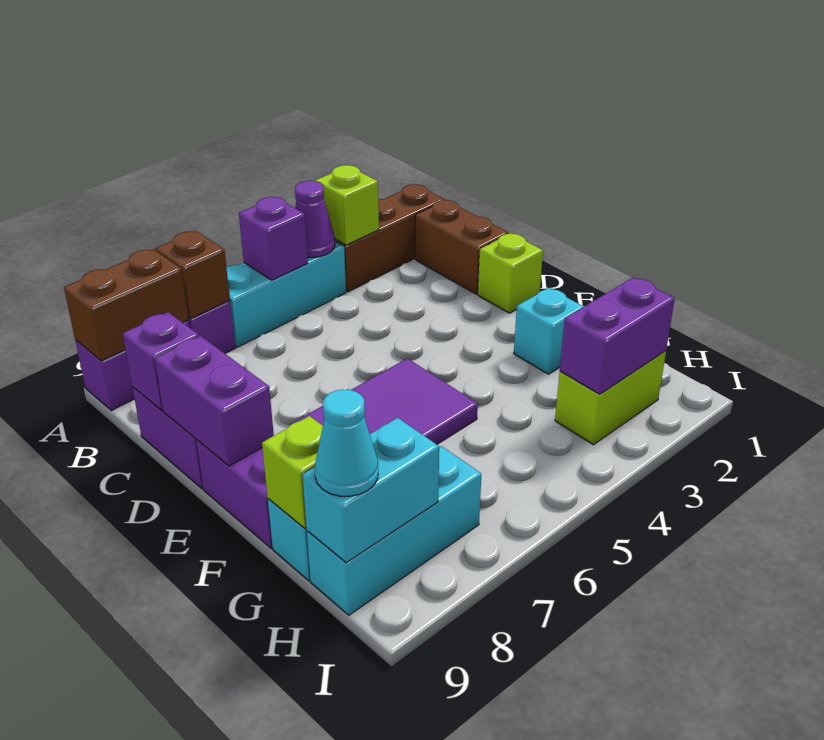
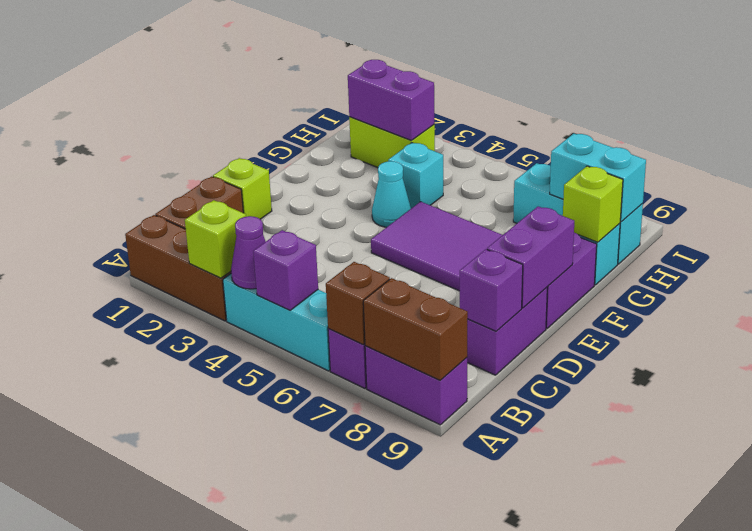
cyan brick F2 level 1 -> cyan brick G4 level 1
cyan cone H9 level 3 -> cyan cone F4 level 1

